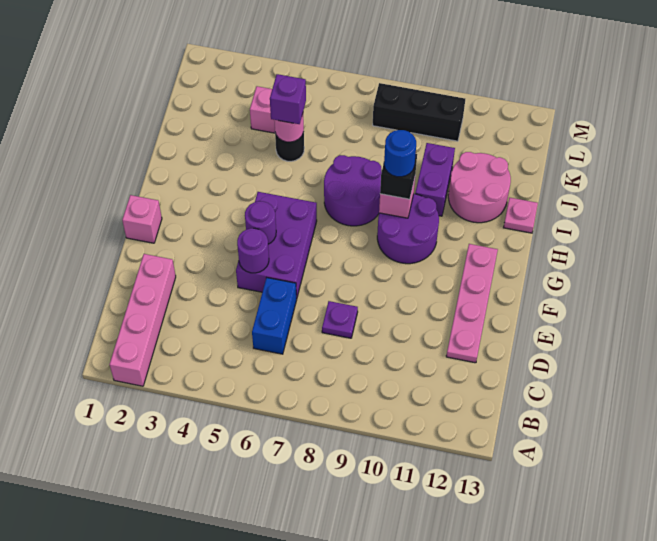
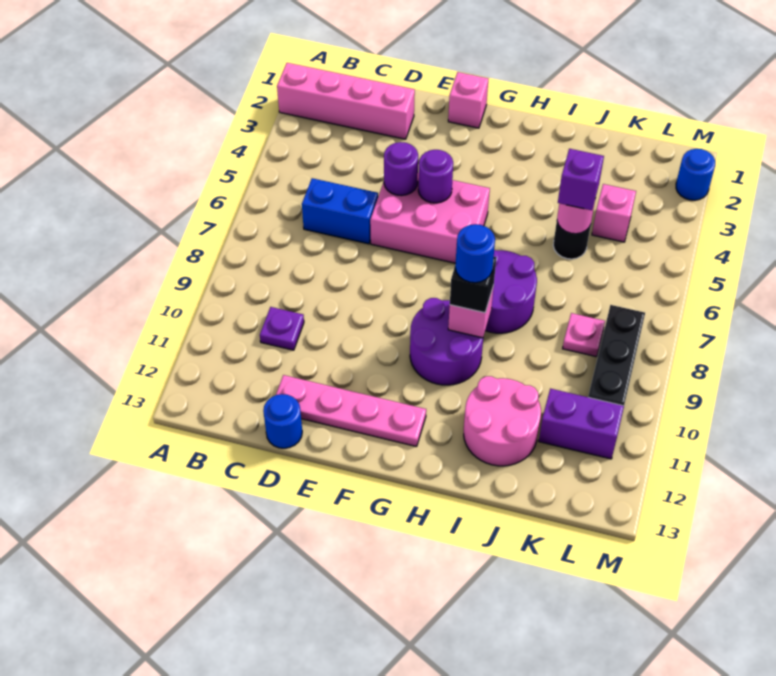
purple plate D8 level 1 -> purple plate C10 level 1
none -> blue round brick D13 level 1
purple brick E5:G6 level 1 -> pink brick E5:G6 level 1
purple brick I10:J10 level 1 -> purple brick K11:L11 level 1
pink plate I13 level 1 -> pink plate K8 level 1
none -> blue round brick M2 level 1

